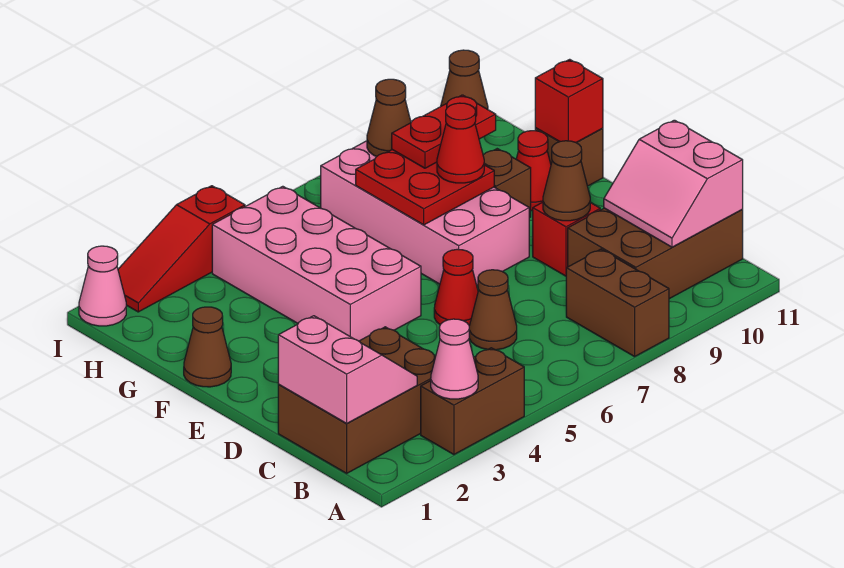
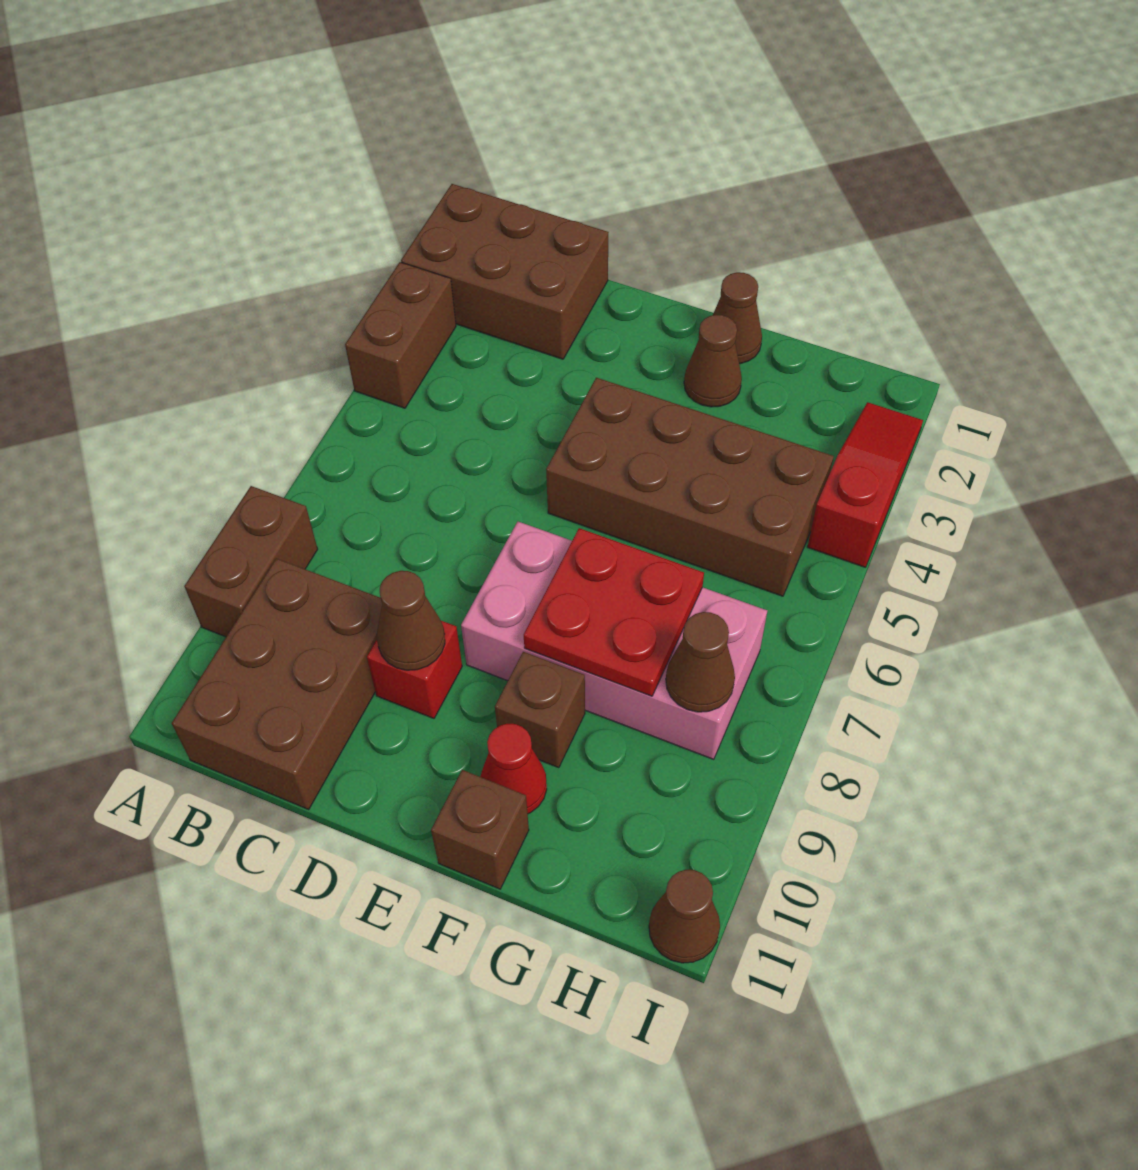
pink cone A3 level 2 -> none
brown brick A8:B8 level 1 -> brown brick A8:A9 level 1
brown brick B1:C3 level 1 -> brown brick A1:C2 level 1
pink slope B1:C2 level 2 top 1 -> none
pink slope B10:C11 level 2 top 11 -> none
brown cone C6 level 1 -> brown cone F2 level 1
red cone D6 level 1 -> none
pink brick E4:H5 level 1 -> brown brick E4:H5 level 1
red cone F8 level 3 -> none
red brick F11 level 2 -> none
red plate G8:G9 level 3 -> none
pink cone I1 level 1 -> none

